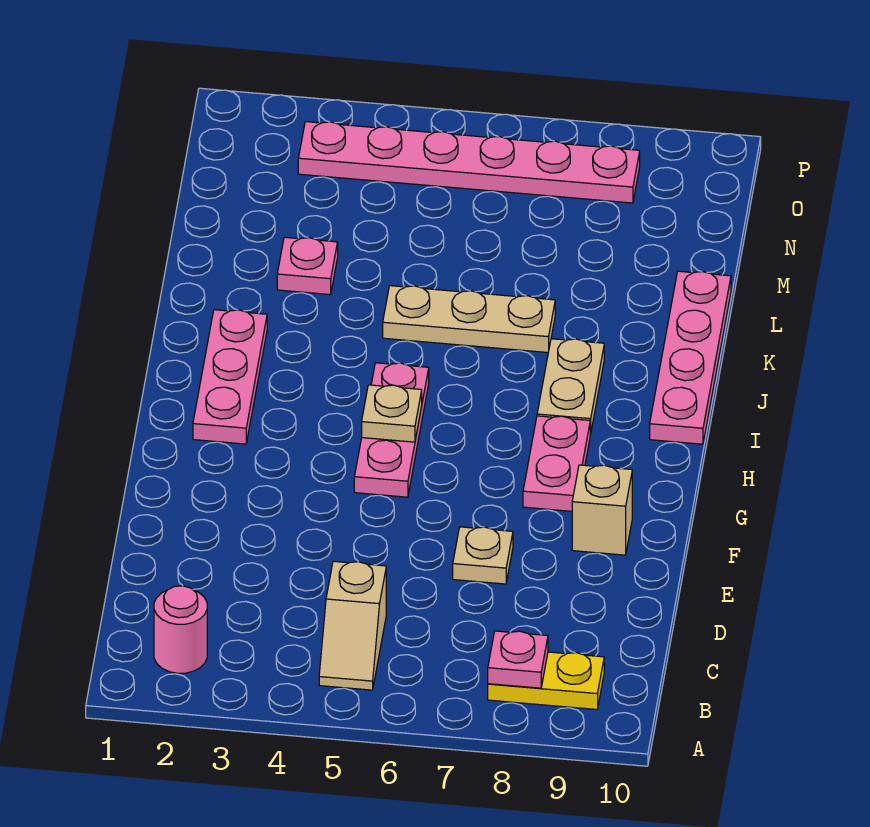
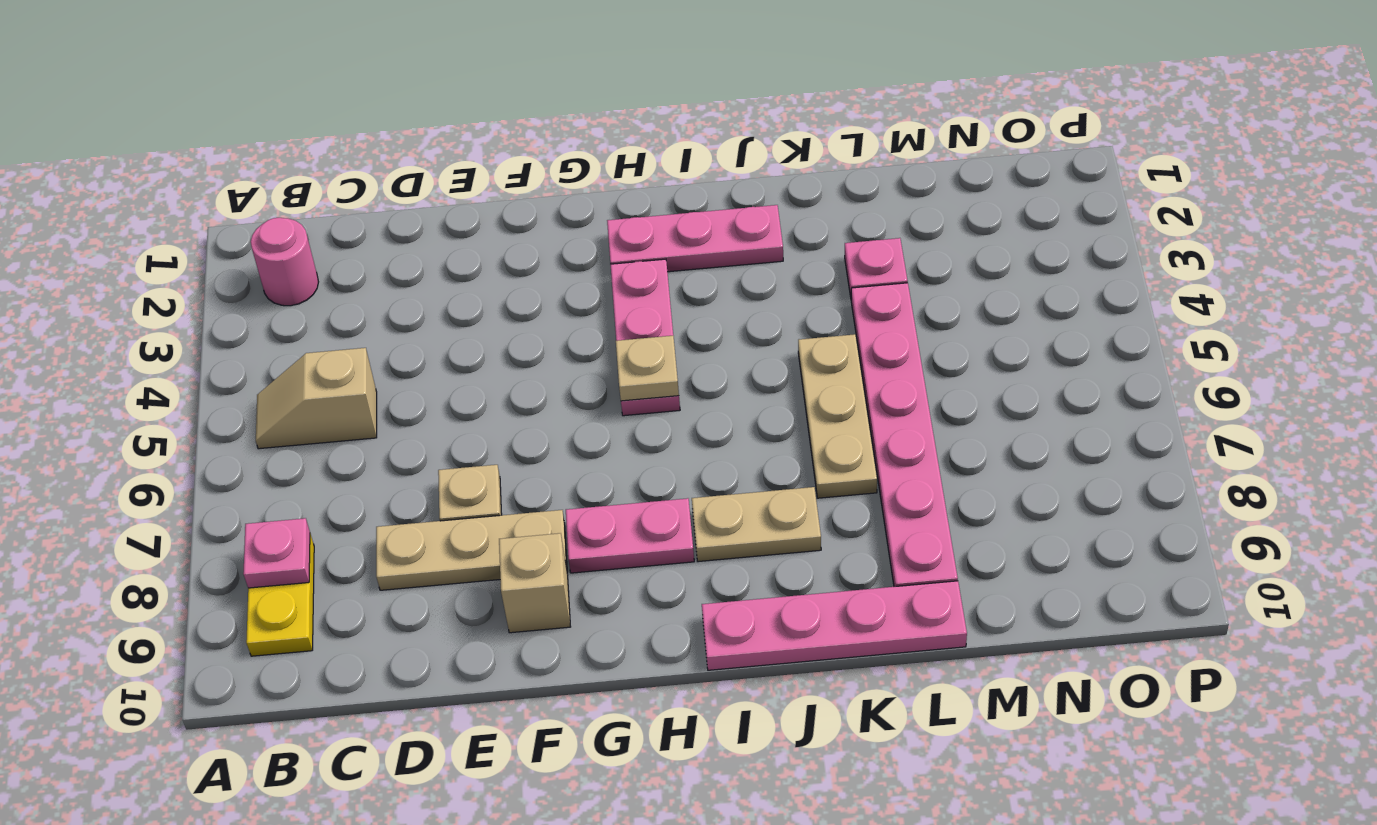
none -> tan plate D8:F8 level 1
pink plate G5:I5 level 1 -> pink plate H3:H5 level 1
pink plate O3:O8 level 1 -> pink plate L4:L9 level 1

